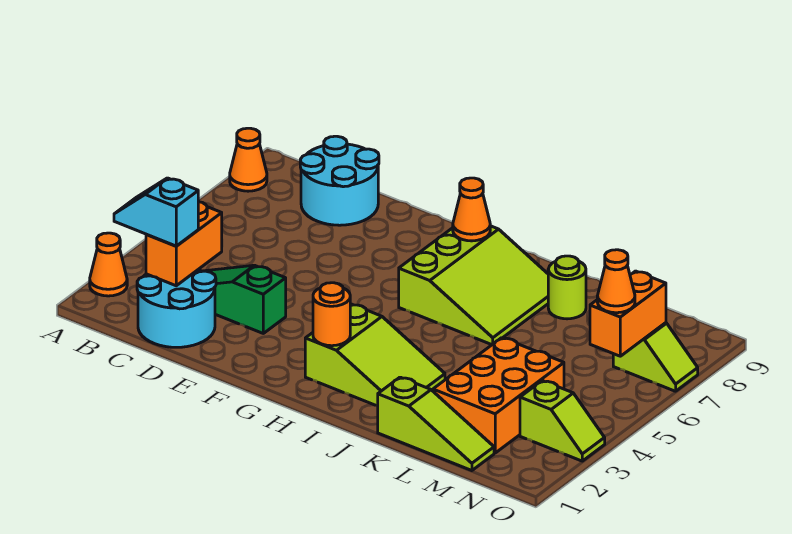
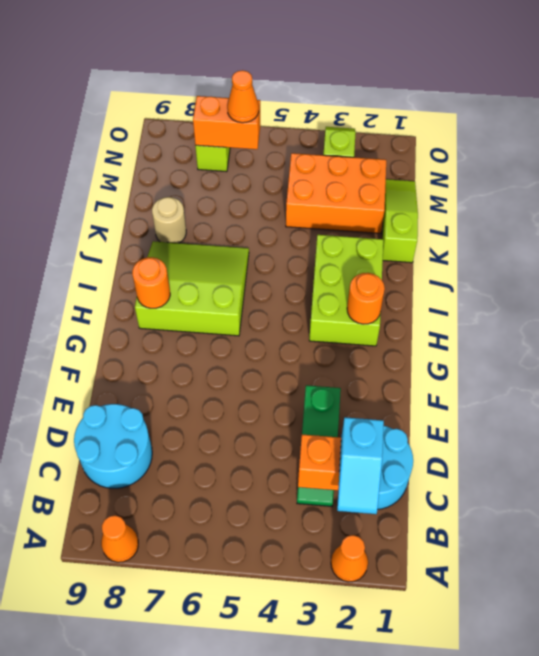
lime slope H2:J3 level 1 top H -> lime brick H2:J3 level 1
orange cone H8 level 2 -> orange round brick H8 level 2
lime round brick K8 level 1 -> tan round brick K8 level 1

